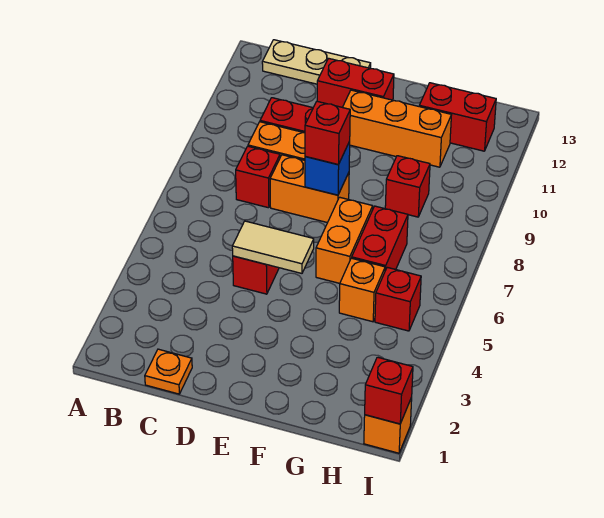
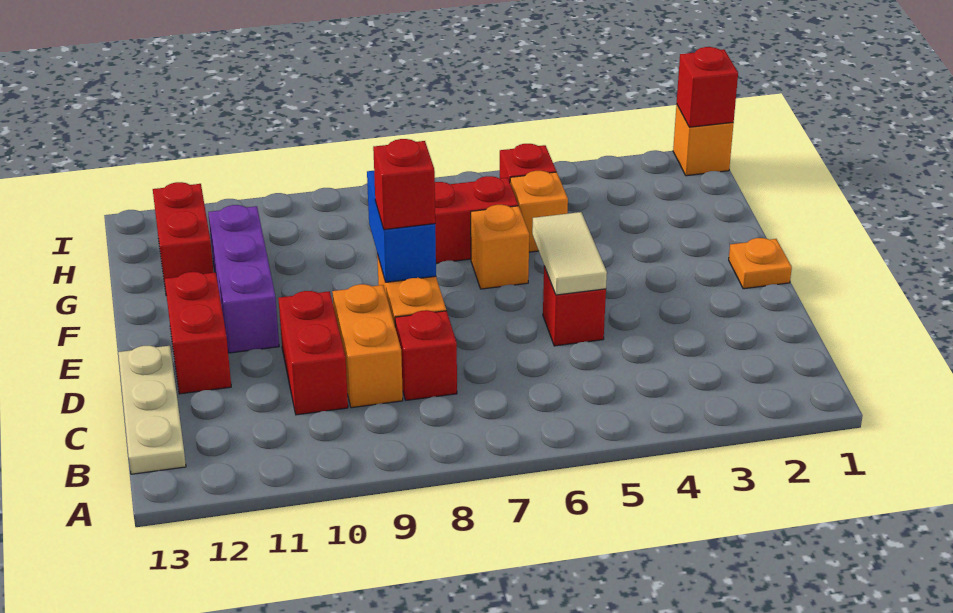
orange plate C1 level 1 -> orange plate E1 level 1
blue brick E8 level 2 -> blue brick E8:F8 level 2
orange brick E11:G11 level 1 -> purple brick E11:G11 level 1
orange brick F6:F7 level 1 -> orange brick F6 level 1
red brick G9 level 1 -> none

